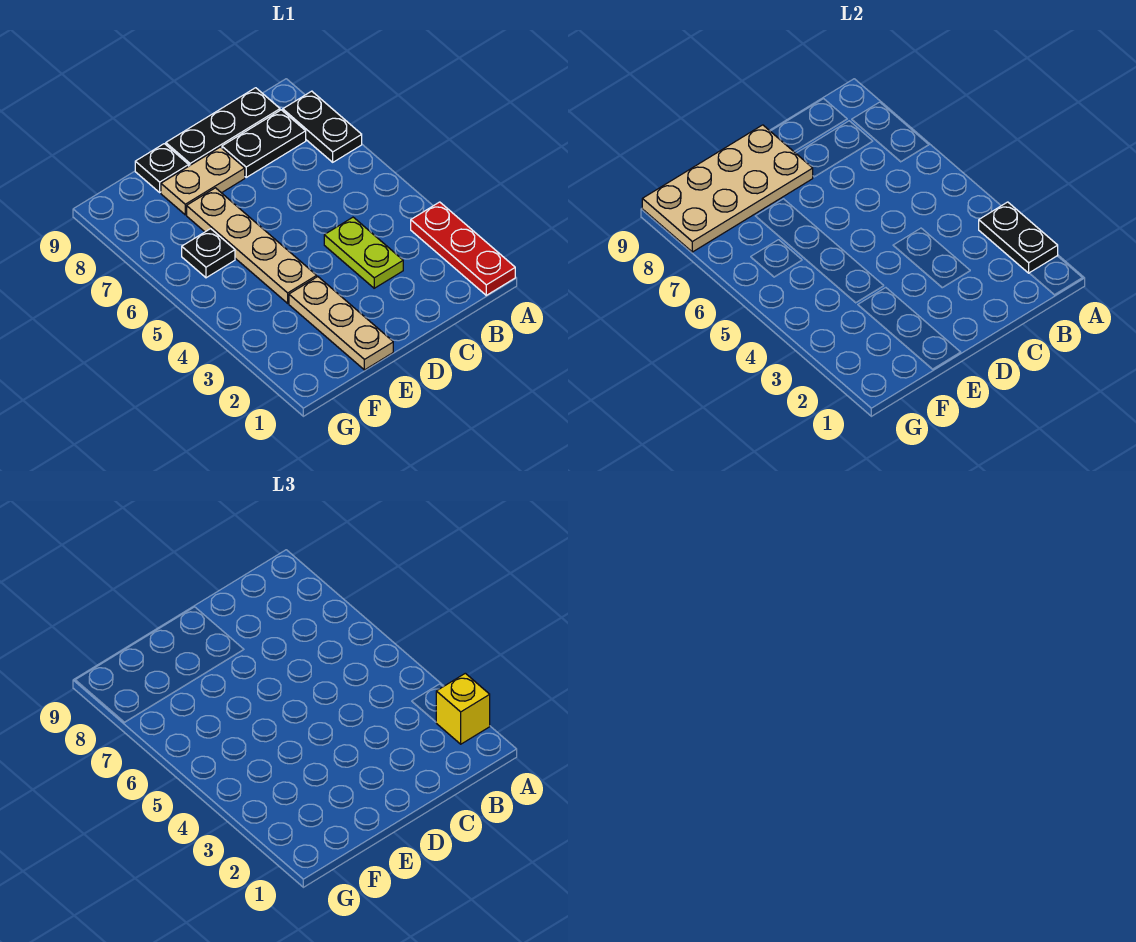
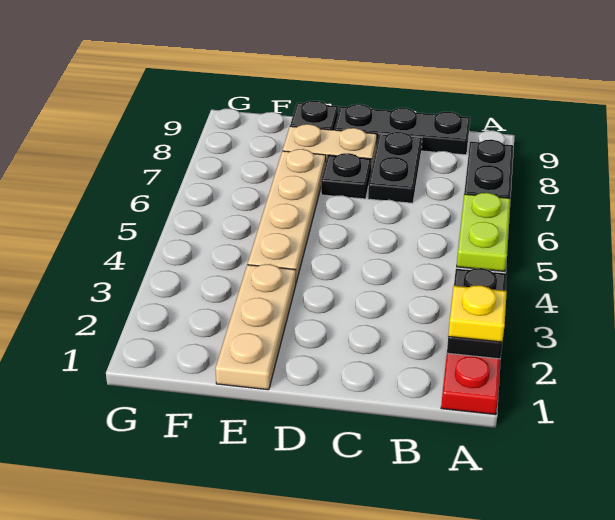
yellow brick A2 level 3 -> yellow plate A2 level 3
black plate B8:C8 level 1 -> black plate C7:C8 level 1
lime plate C3:C4 level 1 -> lime plate A5:A6 level 1
tan plate D8:G9 level 2 -> none
black plate F6 level 1 -> black plate D7 level 1

